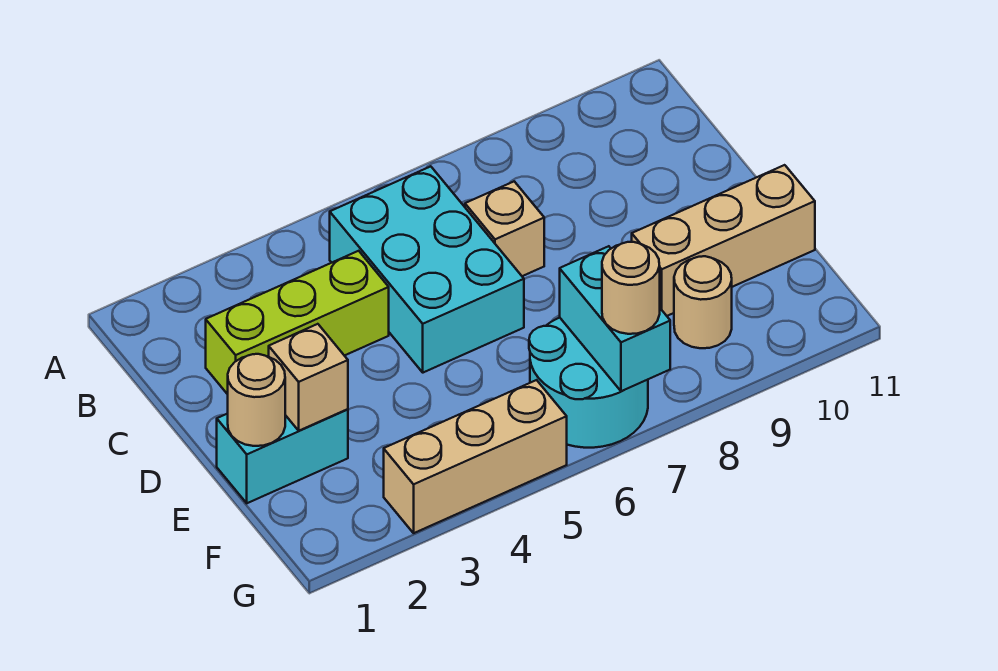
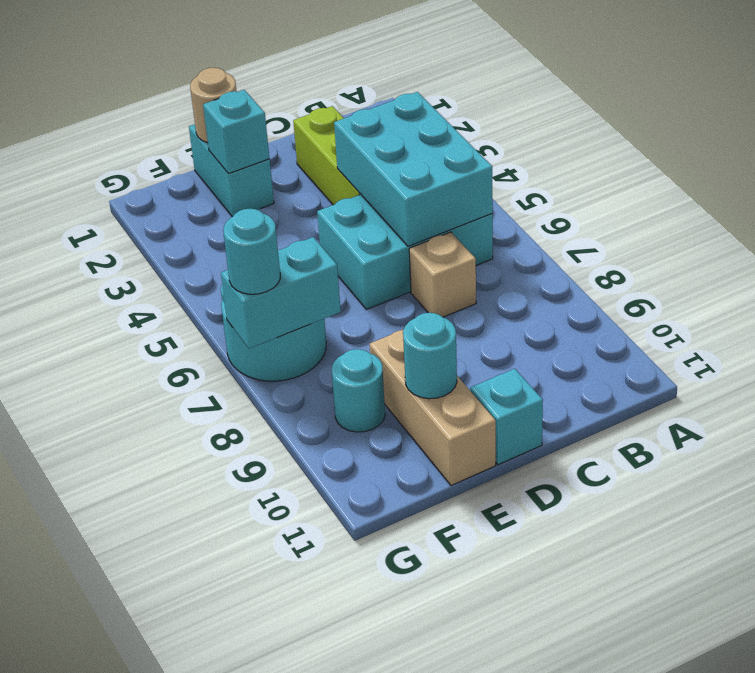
none -> cyan brick B4:C6 level 2
none -> cyan brick D11 level 1
tan brick E2 level 2 -> cyan brick E2 level 2
none -> cyan round brick E10 level 2
tan round brick F9 level 1 -> cyan round brick F9 level 1
tan brick G3:G5 level 1 -> none
tan round brick G7 level 3 -> cyan round brick G7 level 3

